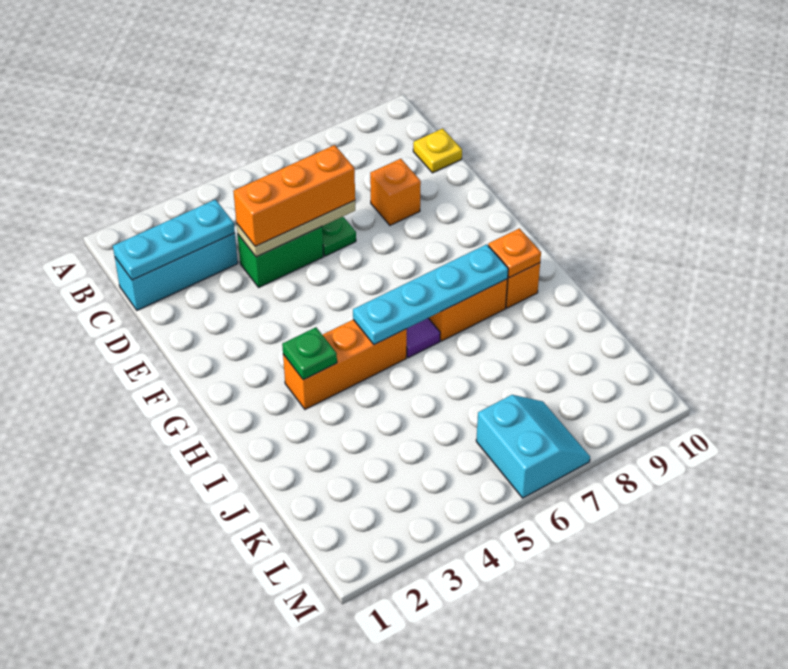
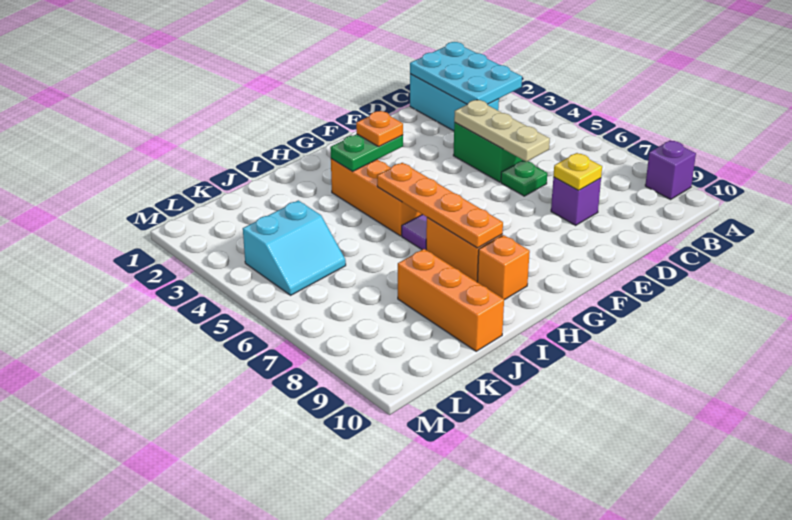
none -> purple brick A9 level 1
cyan plate C1:C3 level 2 -> cyan plate B1:C3 level 2
yellow plate C10 level 1 -> yellow plate D8 level 2
orange brick D4:D6 level 3 -> orange brick J8:J10 level 1
orange brick D8 level 1 -> purple brick D8 level 1
green plate H3 level 2 -> green plate G3:H3 level 2
cyan plate H5:H8 level 2 -> orange plate H5:H8 level 2
orange plate H9 level 2 -> orange plate G3 level 3
cyan slope L6:M7 level 1 top 6 -> cyan slope K4:L5 level 1 top 4

